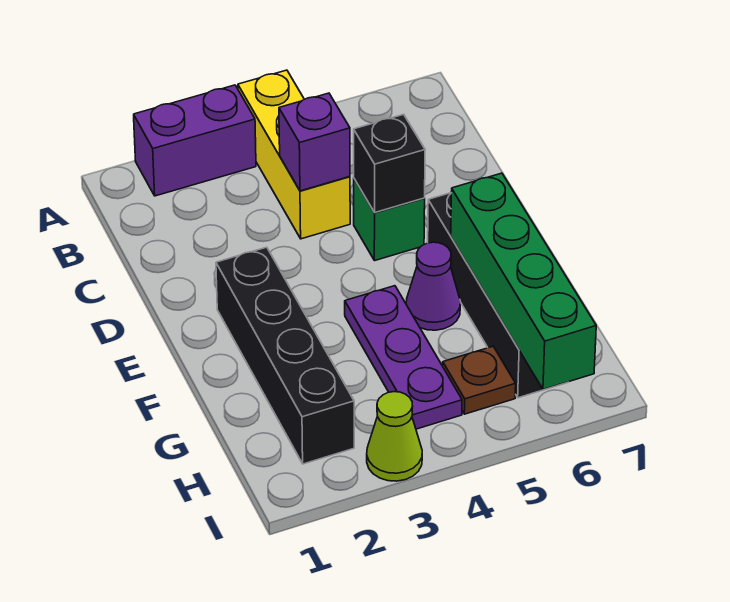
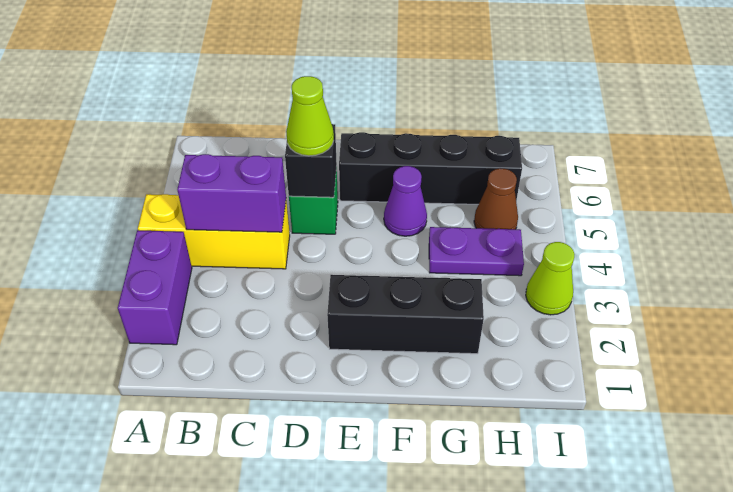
purple brick C4 level 2 -> purple brick B4:C4 level 2
none -> lime cone D5 level 3
black brick E2:H2 level 1 -> black brick E2:G2 level 1
purple plate F4:H4 level 1 -> purple plate G4:H4 level 1
green brick F6:I6 level 2 -> none
brown plate H5 level 1 -> brown cone H5 level 1

